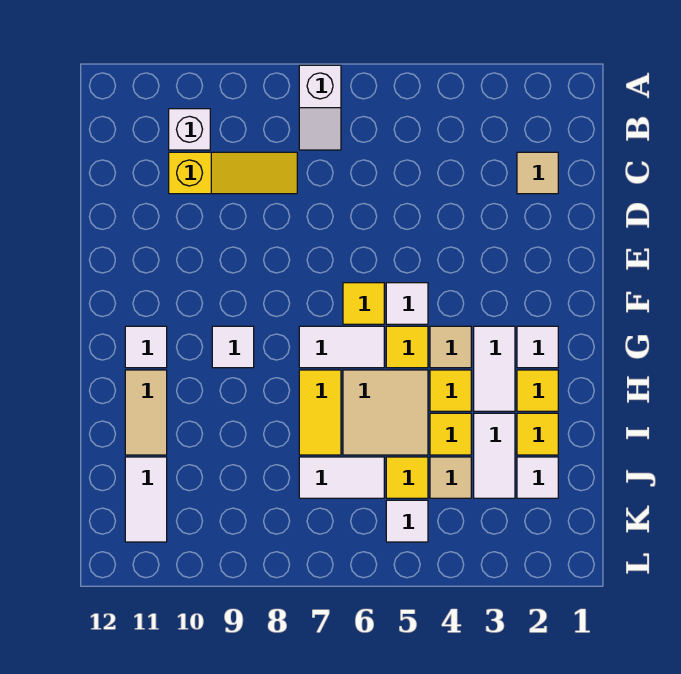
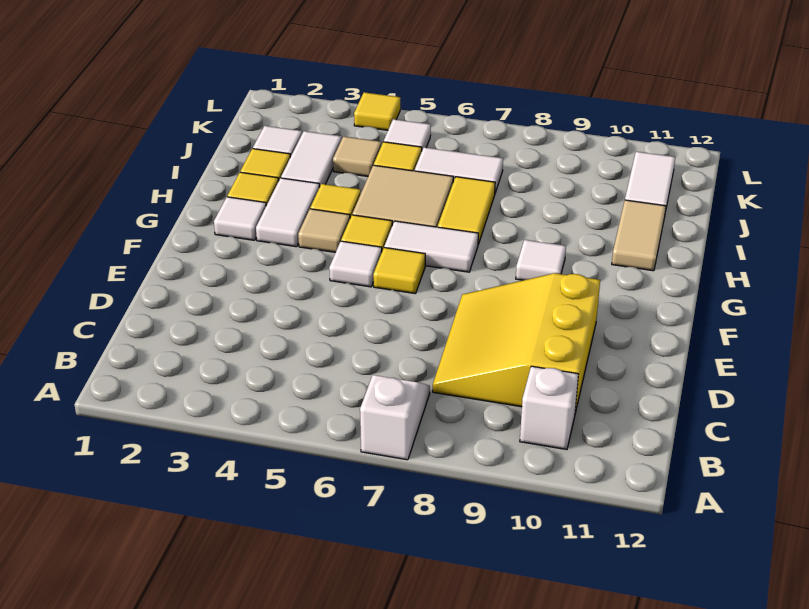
tan tile C2 level 1 -> none
yellow slope C8:C10 level 1 top 10 -> yellow slope C8:E10 level 1 top 10
white tile G11 level 1 -> none
yellow tile I4 level 1 -> yellow tile L4 level 1

